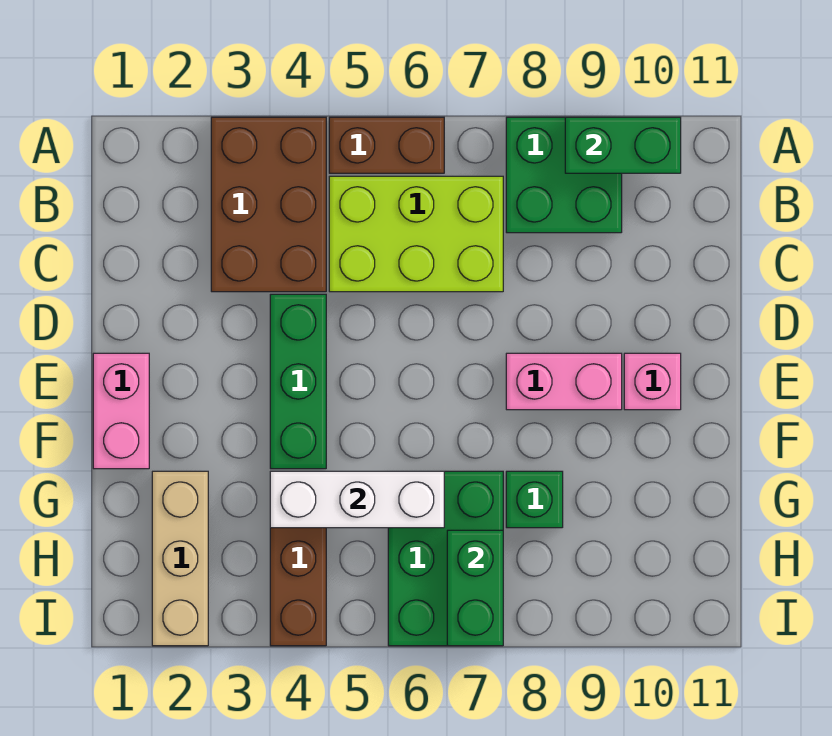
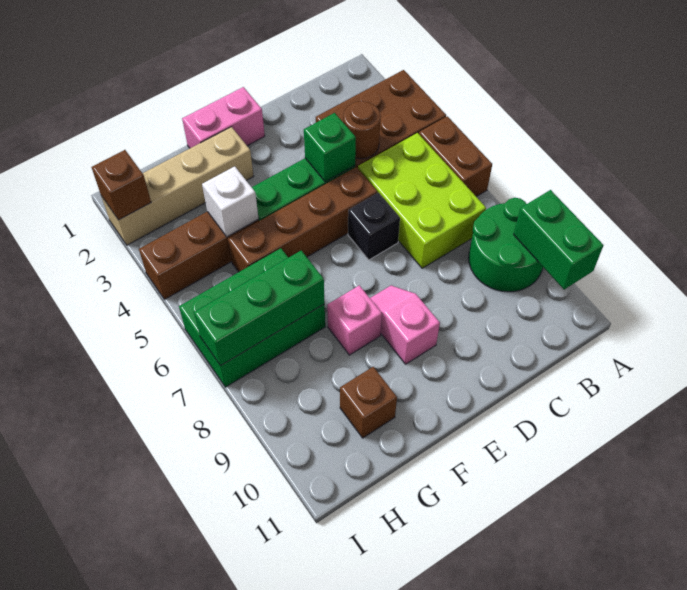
green brick A8:B9 level 1 -> green round brick A8:B9 level 1
none -> brown round brick C4 level 2
none -> brown brick D5:G5 level 1
none -> black brick D6 level 1
pink brick E8:E9 level 1 -> pink slope E8:E9 level 1 top 9
pink brick E10 level 1 -> pink brick F8 level 1
tan brick G2:I2 level 1 -> tan brick F2:I2 level 1
white brick G4:G6 level 2 -> white brick G4 level 2
green brick G8 level 1 -> green brick D4 level 2
none -> brown brick G10 level 1
green brick H7:I7 level 2 -> green brick G7:I7 level 2
none -> brown brick I2 level 2

